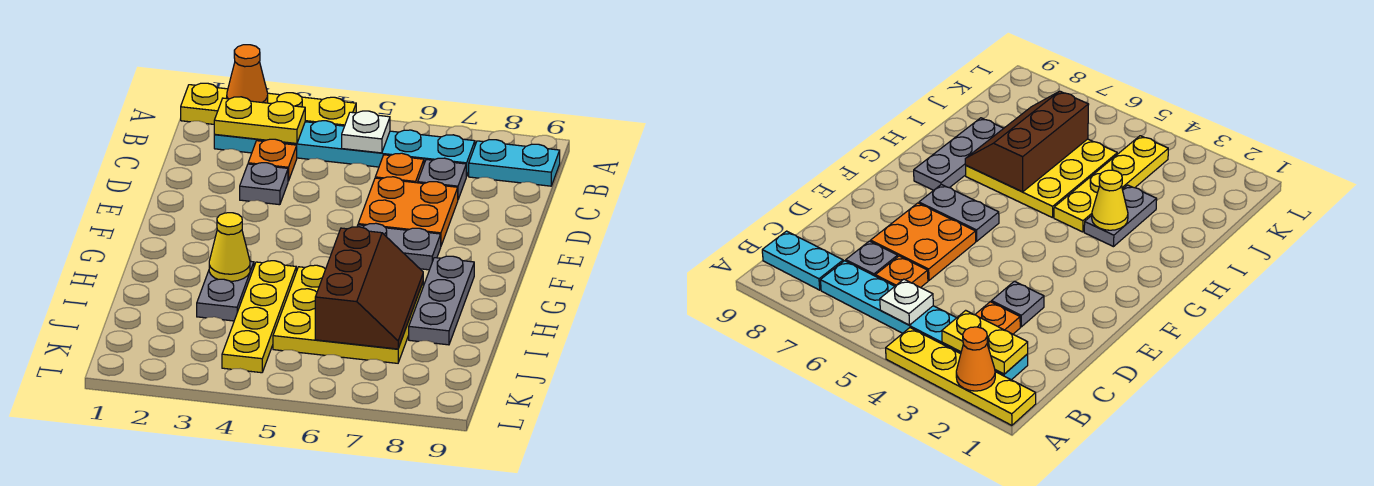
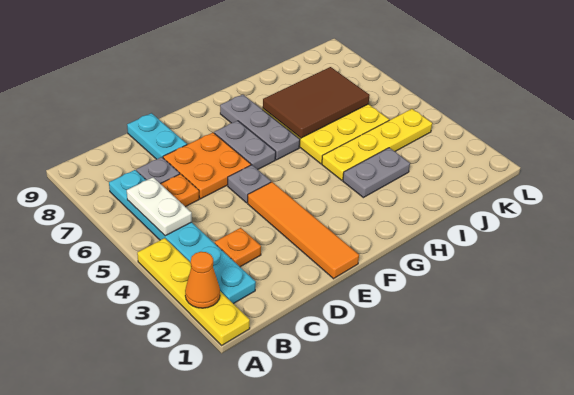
yellow plate B2:B3 level 2 -> none
white plate B5 level 2 -> white plate B5:B6 level 2
cyan plate B8:B9 level 1 -> cyan plate D8:D9 level 1
grey plate D3 level 1 -> grey plate E5 level 1
none -> orange tile E1:E4 level 1
grey plate G8:I8 level 1 -> grey plate G6:G8 level 1
yellow cone H3 level 2 -> none
brown slope H6:J7 level 2 top 6 -> brown tile H6:J7 level 2

